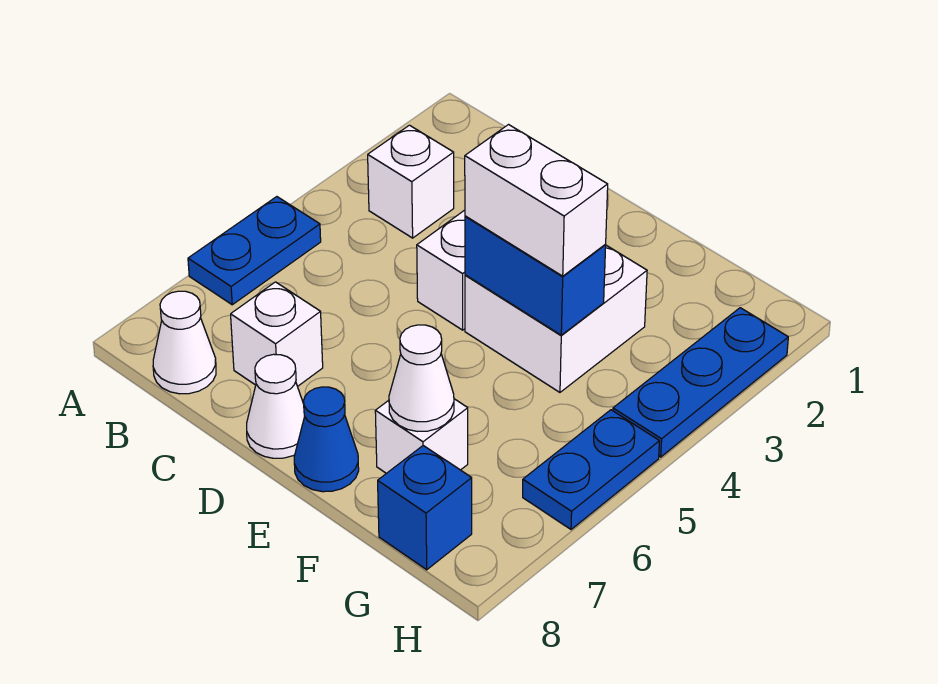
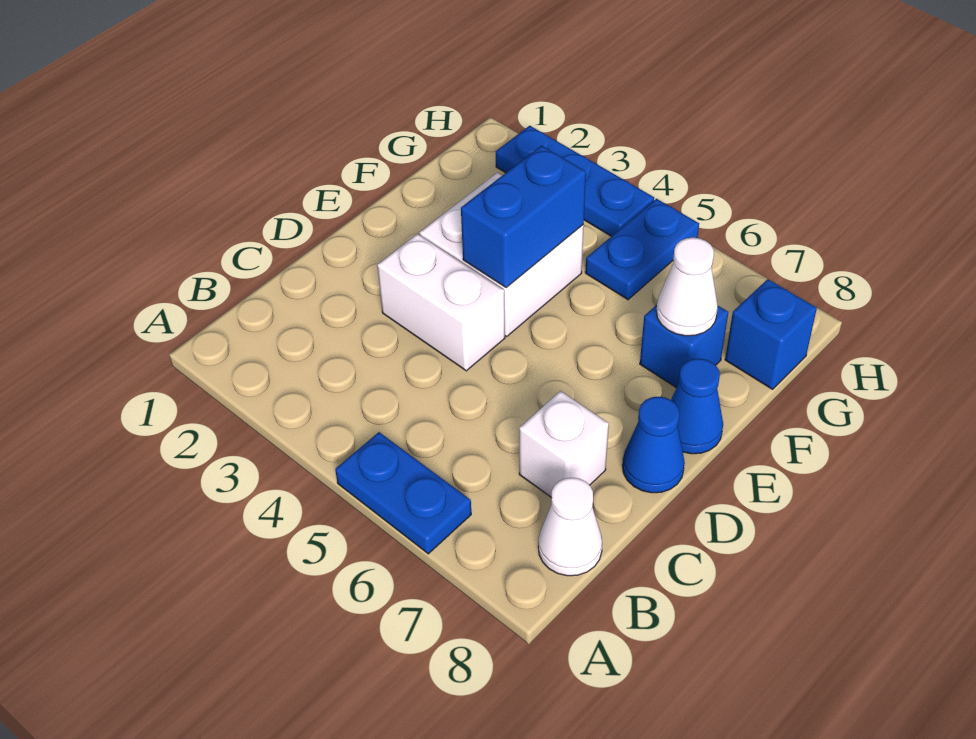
white brick B3 level 1 -> none
white cone D8 level 1 -> blue cone D8 level 1
white brick E4:F4 level 3 -> none
white brick F7 level 1 -> blue brick F7 level 1
blue plate H5:H6 level 1 -> blue plate G5:H5 level 1

